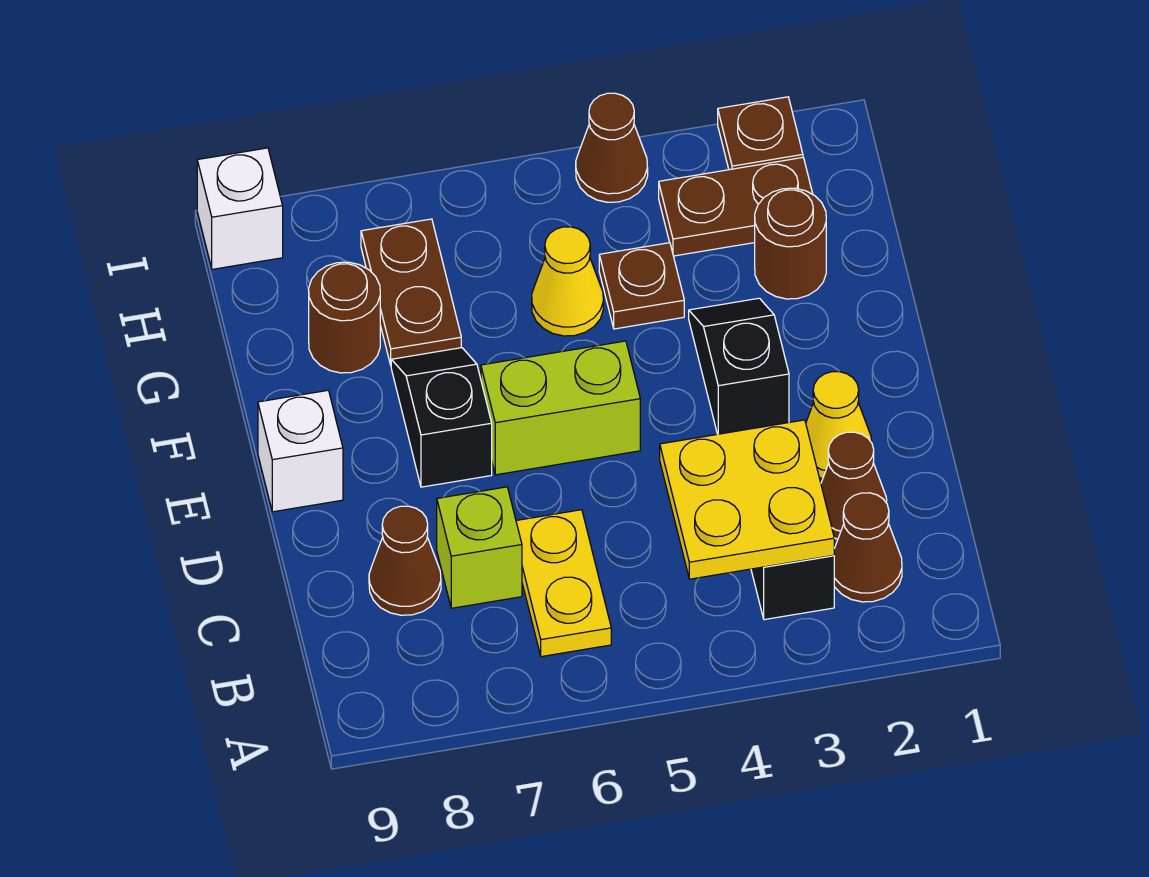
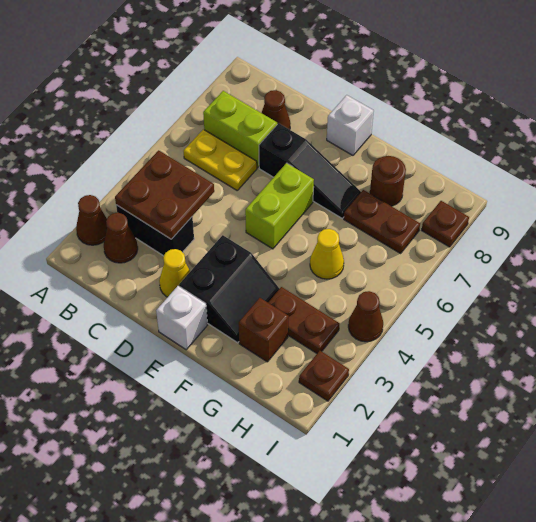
yellow plate B3:C4 level 2 -> brown plate B3:C4 level 2
brown cone C2 level 1 -> brown cone A2 level 1
lime brick C7 level 1 -> lime brick B7:C7 level 1
black slope E3:F3 level 1 top E -> black slope E2:F3 level 1 top E
black slope E7:F7 level 1 top E -> black slope D7:F7 level 1 top D
brown round brick G2 level 1 -> brown brick G2 level 1
brown plate G4 level 1 -> brown plate I8 level 1
brown plate H2:H3 level 1 -> brown plate G3:H3 level 1
white brick I9 level 1 -> white brick E1 level 1

